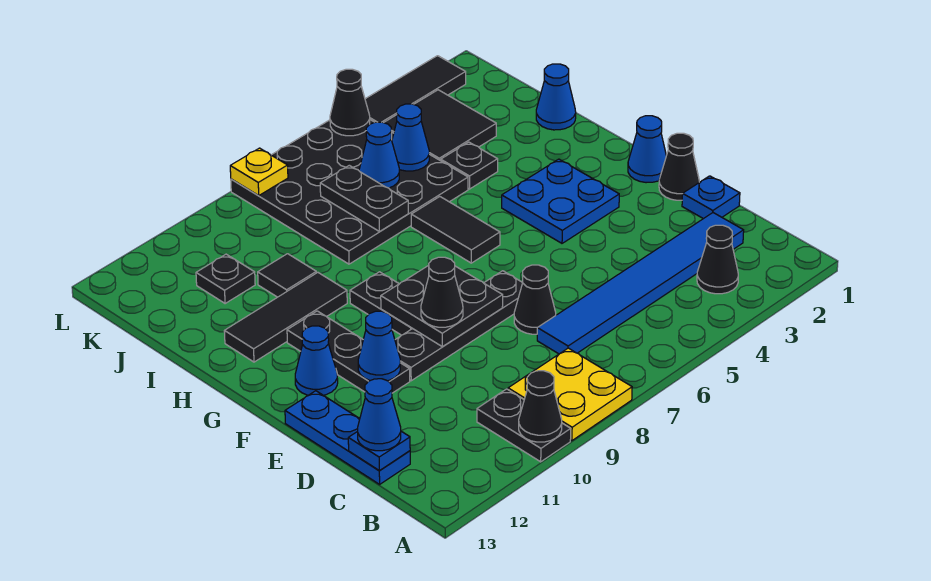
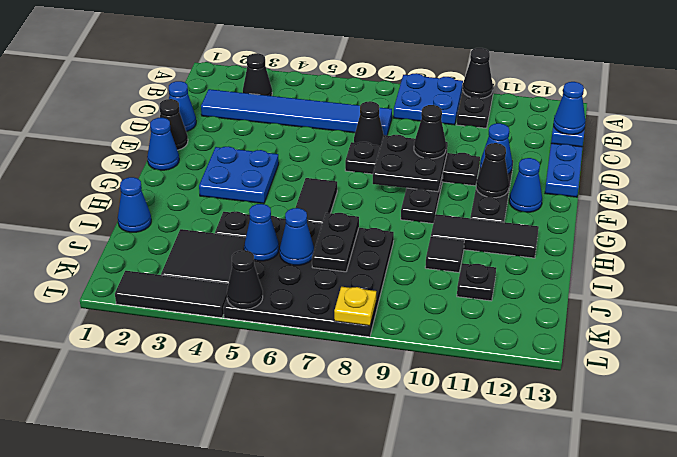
yellow plate A8:B9 level 1 -> blue plate A8:B9 level 1
blue plate D1 level 1 -> blue cone D1 level 1
none -> black cone F11 level 2

